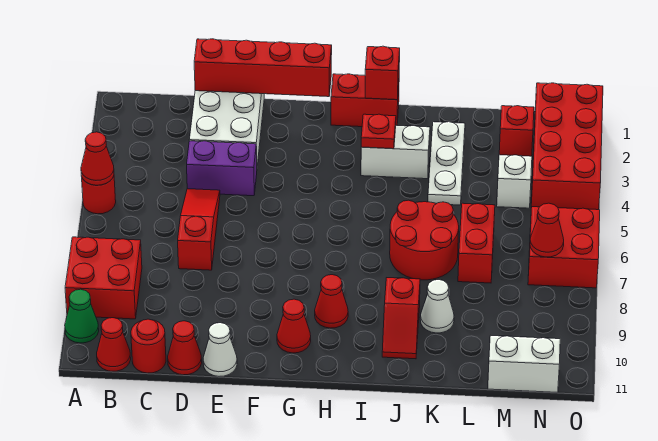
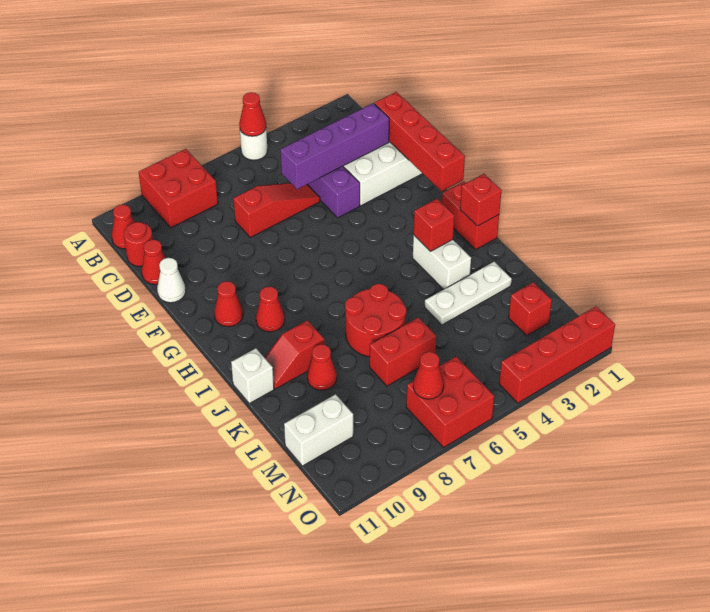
red round brick A5 level 1 -> white round brick A5 level 1
green cone A10 level 1 -> none
none -> purple brick D2:D5 level 2
red plate I3 level 2 -> red brick I3 level 2
white cone K9 level 1 -> red cone K9 level 1
white brick M4 level 1 -> white brick J11 level 1
white brick M11:N11 level 1 -> white brick M10:M11 level 1
red brick N1:O4 level 1 -> red brick O1:O4 level 1

